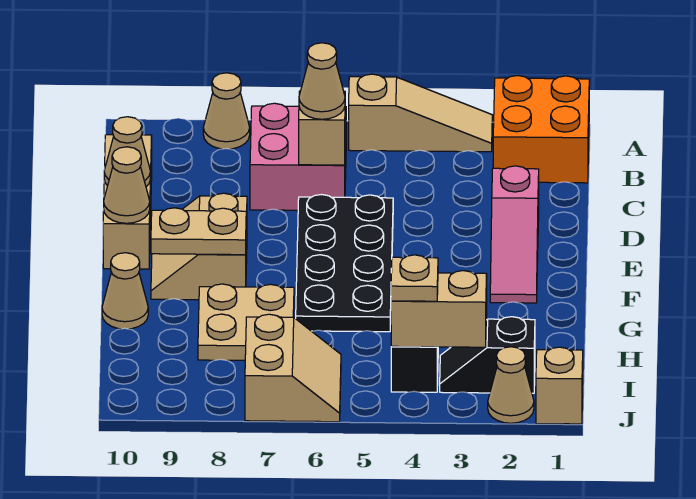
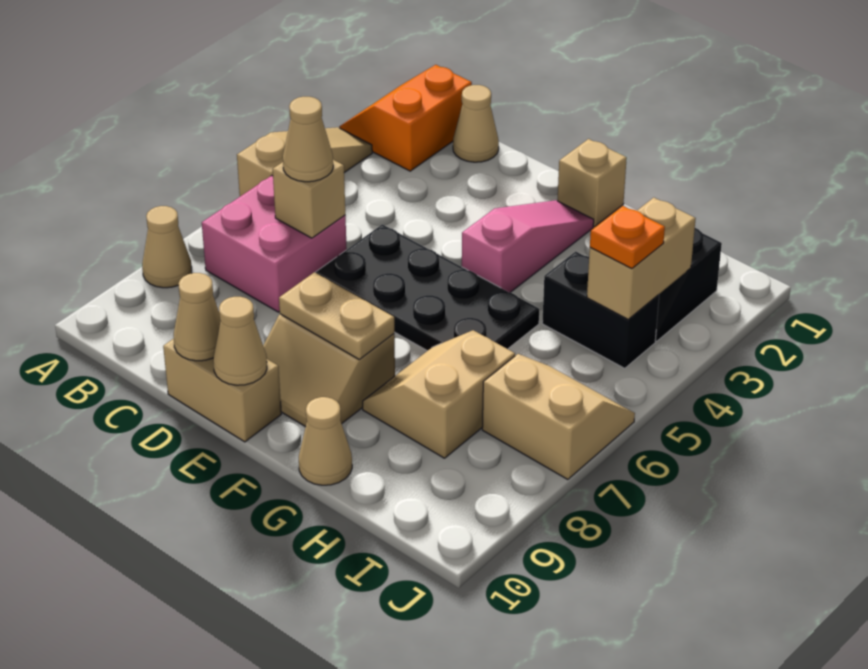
orange brick A1:B2 level 1 -> orange slope A1:B2 level 1 top B
tan brick C10:E10 level 1 -> tan brick D10:E10 level 1
pink slope D2:F2 level 1 top D -> pink slope F2:F4 level 1 top 4
tan plate F8:F9 level 2 -> tan plate E8:F8 level 2
tan plate G7:H8 level 1 -> tan slope G7:H8 level 1 top H
tan plate I4 level 3 -> orange plate I4 level 3
tan brick J1 level 1 -> tan brick F1 level 1
tan cone J2 level 1 -> tan cone C1 level 1

